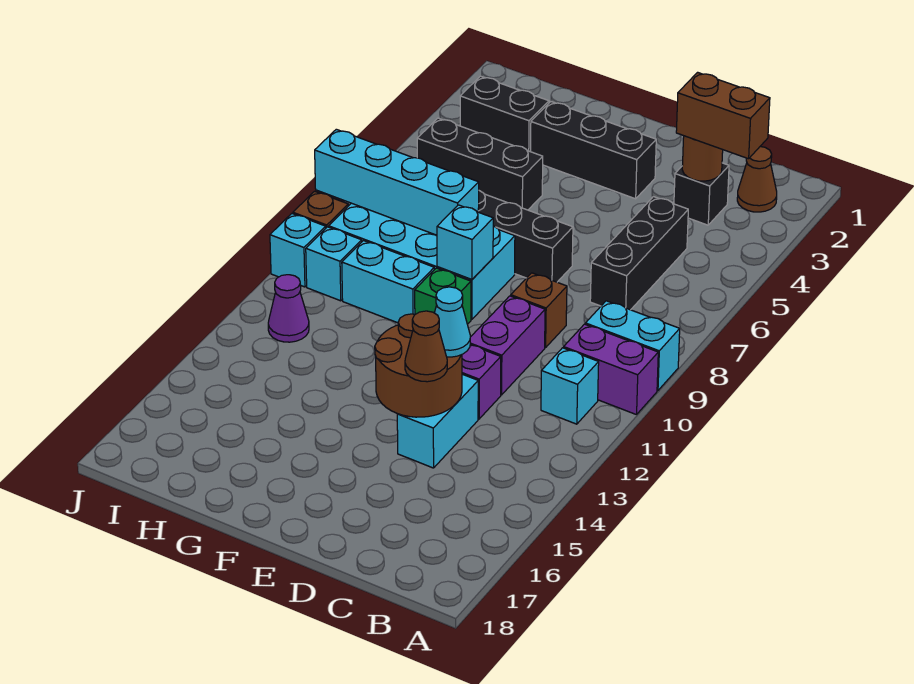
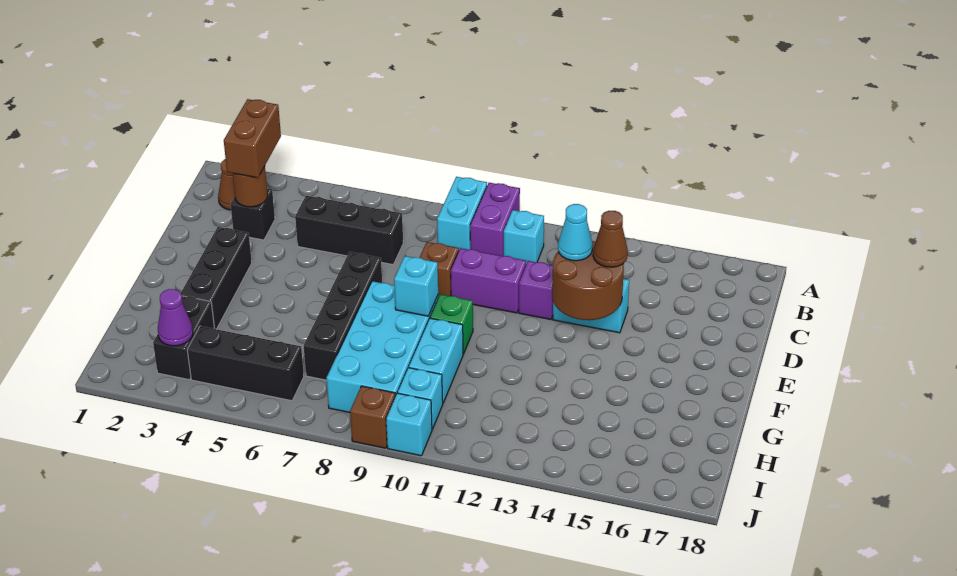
black brick G5:I5 level 1 -> black brick I4:I6 level 1
cyan brick G8:J8 level 2 -> none
purple cone I12 level 1 -> purple cone I3 level 2

